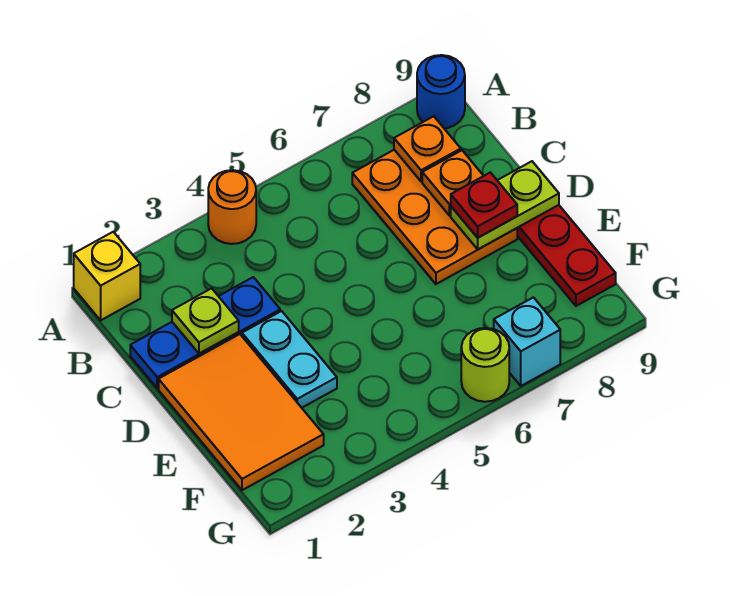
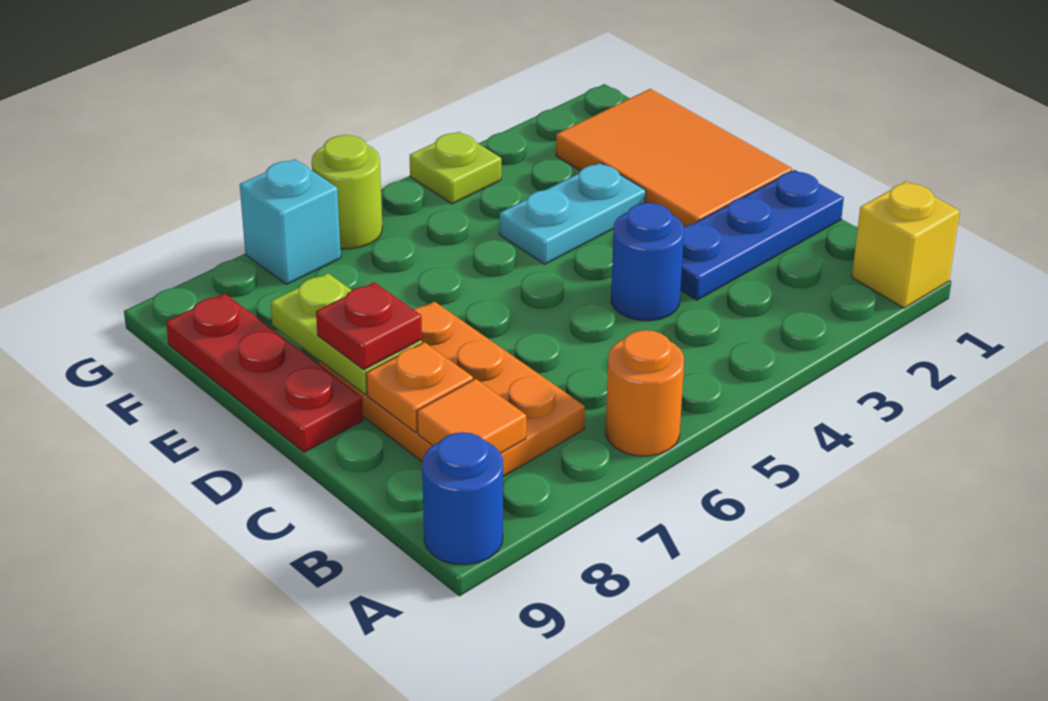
orange round brick A4 level 1 -> orange round brick A6 level 1
orange plate B8 level 2 -> orange tile B8 level 2
lime plate C2 level 2 -> lime plate G4 level 1
none -> blue round brick C4 level 1
cyan plate D3:E3 level 1 -> cyan plate E3:E4 level 1
lime plate D8:D9 level 2 -> lime plate D8:E8 level 2

